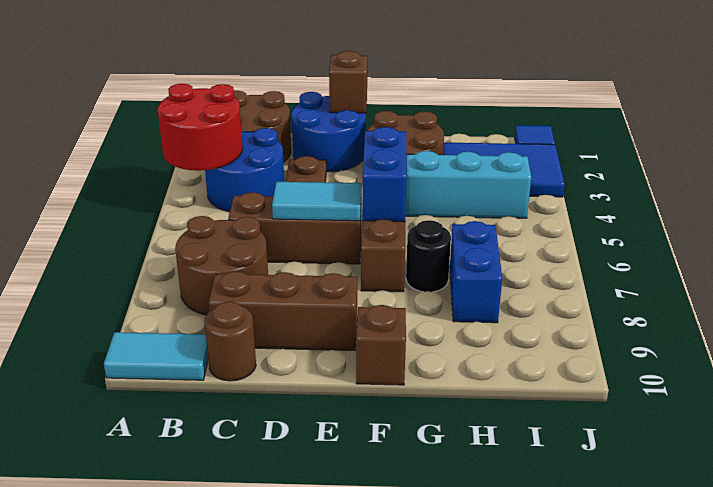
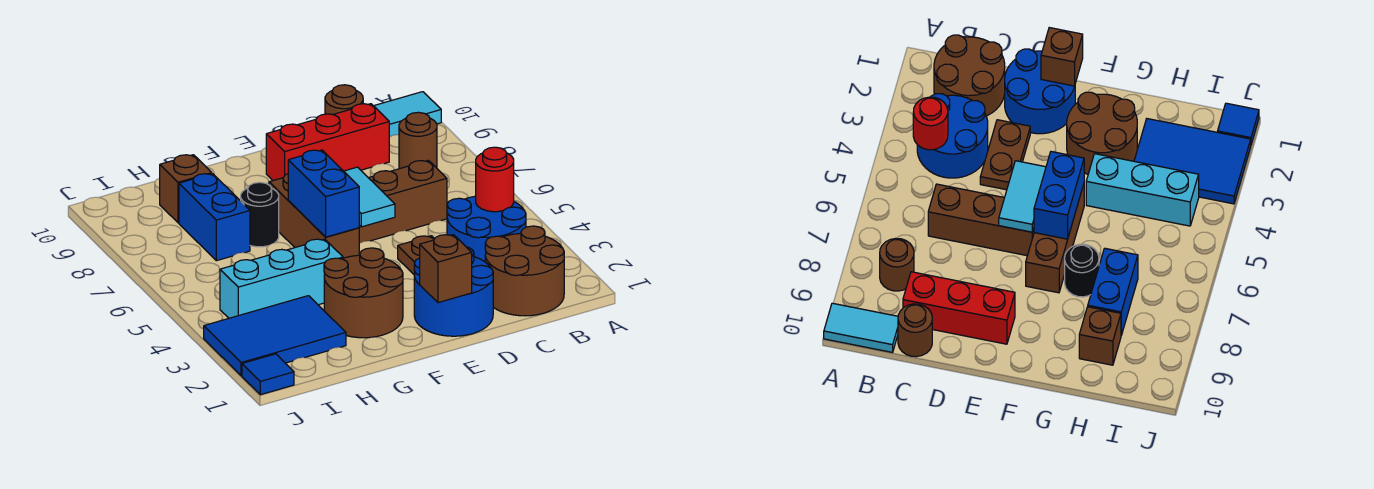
red round brick A3:B4 level 2 -> red round brick B4 level 2
brown round brick B7:C8 level 1 -> brown round brick B8 level 1
brown brick C9:E9 level 1 -> red brick C9:E9 level 1
cyan tile D6:E6 level 2 -> cyan tile E5:E6 level 2
brown brick F10 level 1 -> brown brick H9 level 1

